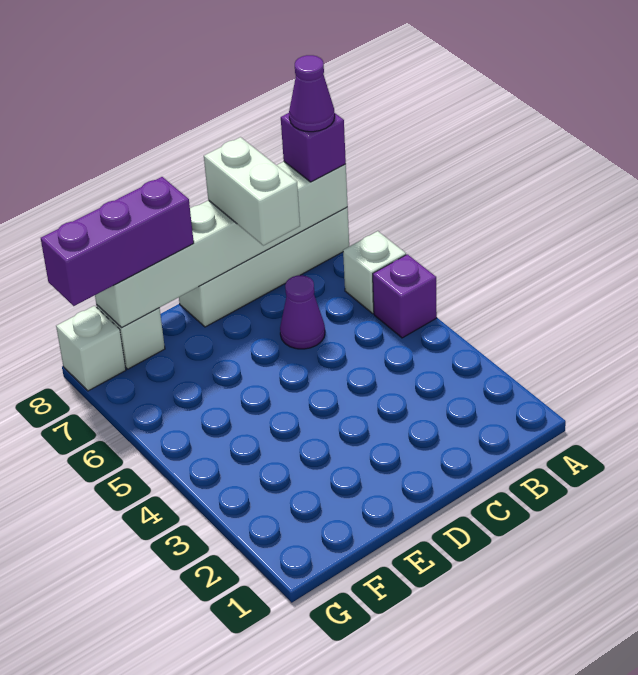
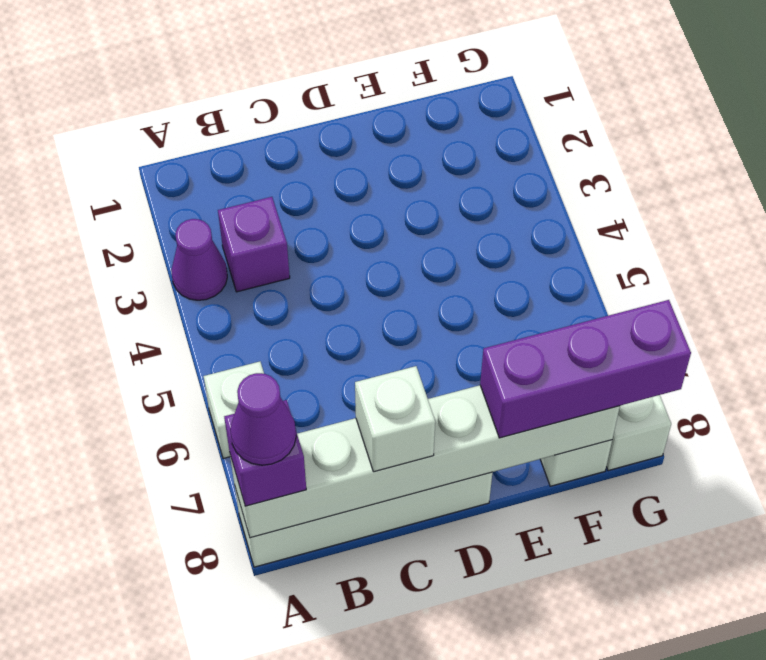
purple brick A5 level 1 -> purple brick B3 level 1
purple cone C6 level 1 -> purple cone A3 level 1
white brick C7:C8 level 3 -> white brick C8 level 3

